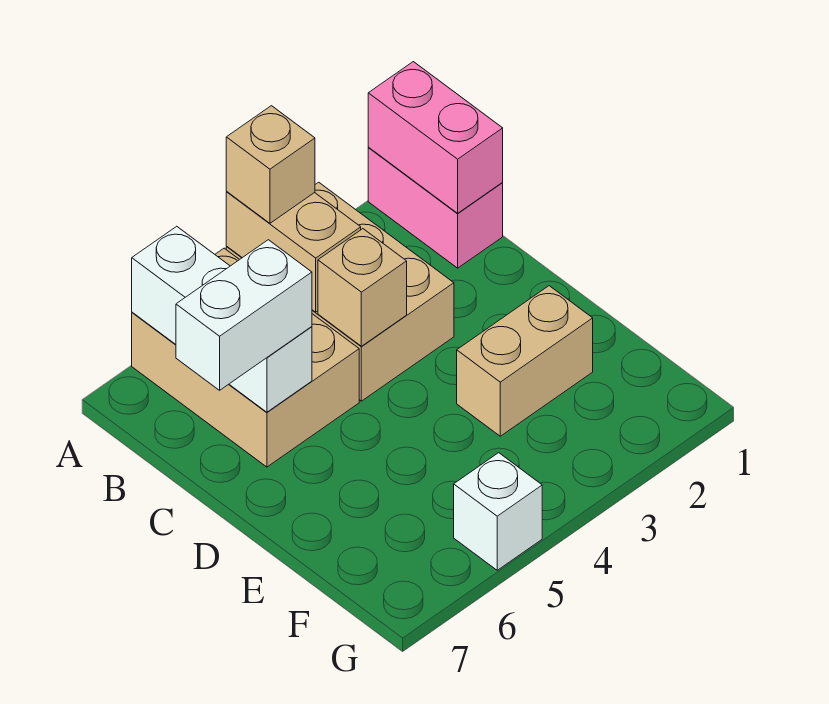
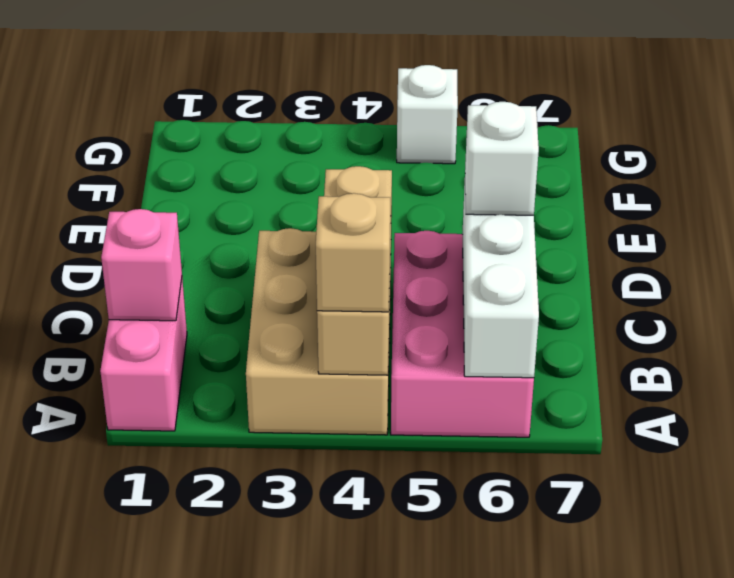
pink brick A1:B1 level 2 -> pink brick B1 level 2
tan brick A5:C6 level 1 -> pink brick A5:C6 level 1
white brick C6:C7 level 3 -> white brick C6 level 3
tan brick E2:E3 level 1 -> none

